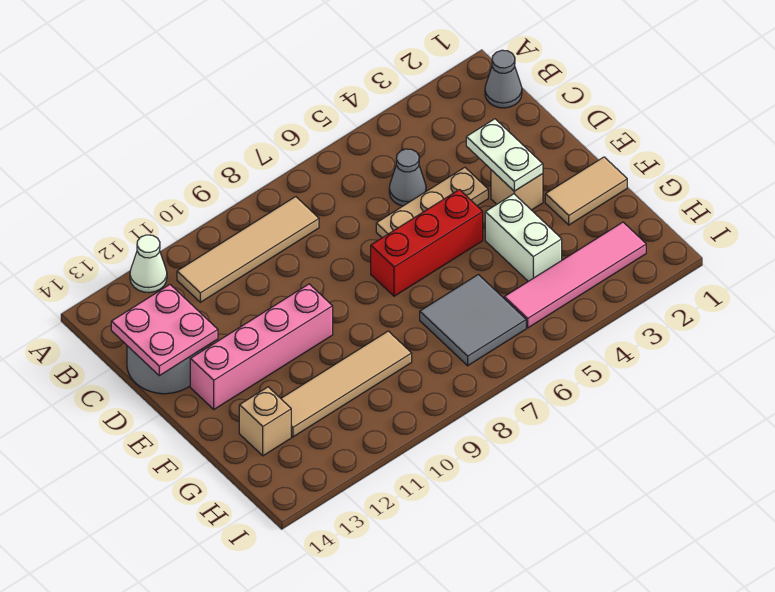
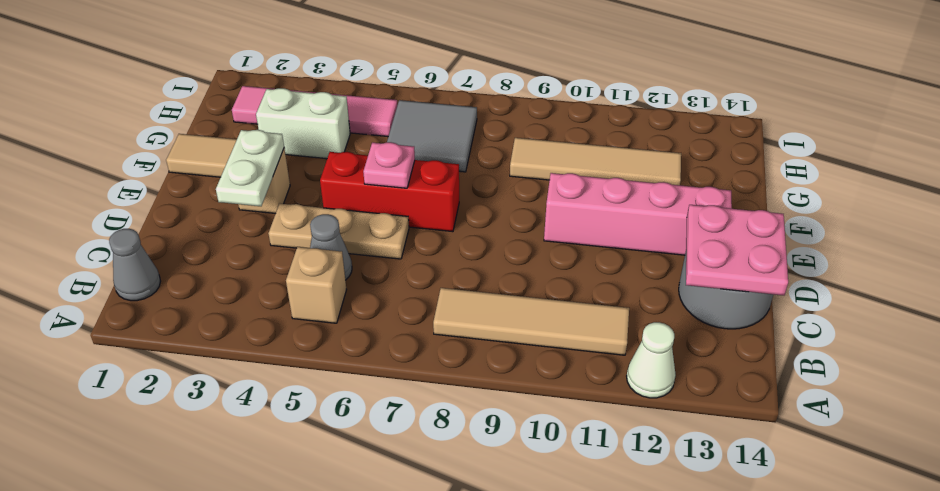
none -> pink plate E6 level 2
white brick F4:G4 level 1 -> white brick G3:G4 level 1
tan brick G13 level 1 -> tan brick B5 level 1

